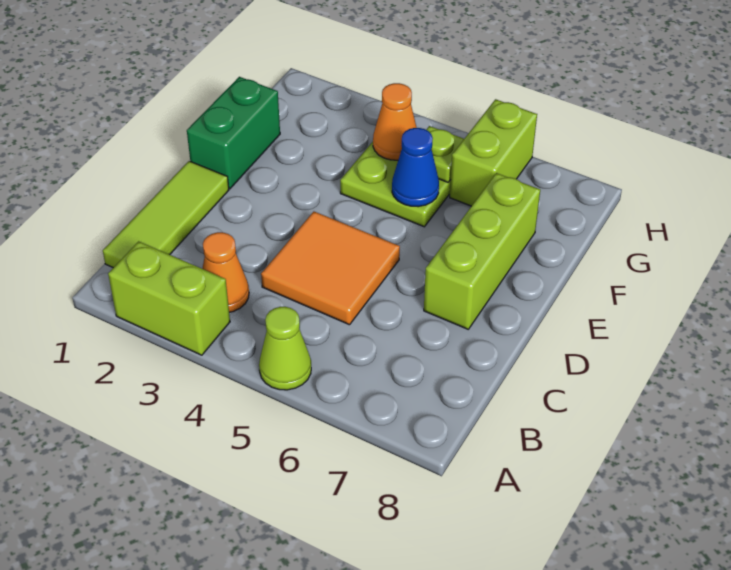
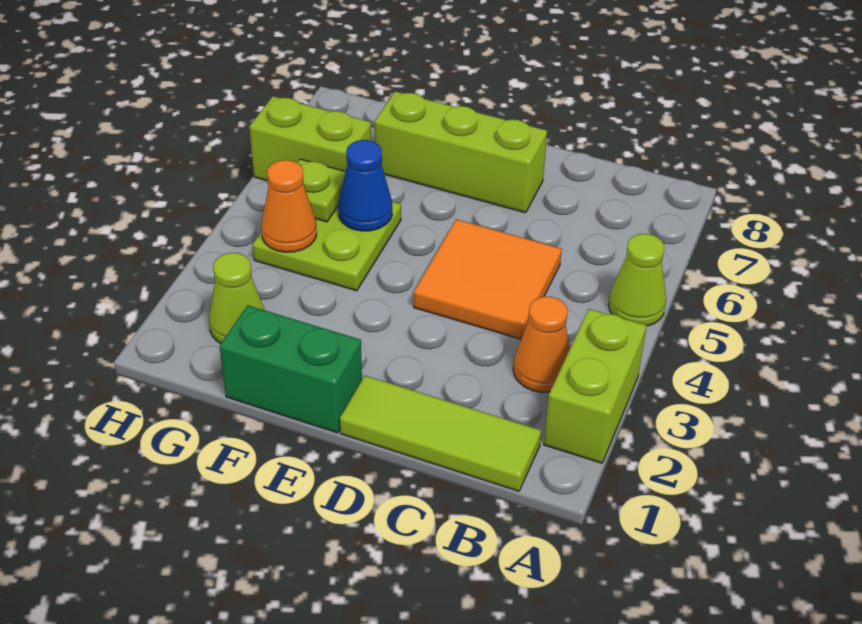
none -> lime cone G2 level 1

